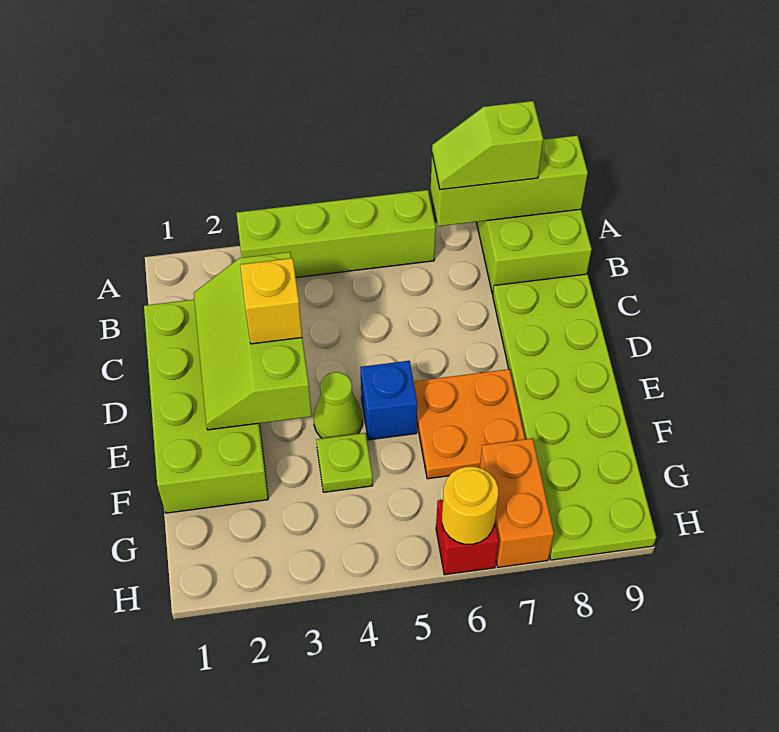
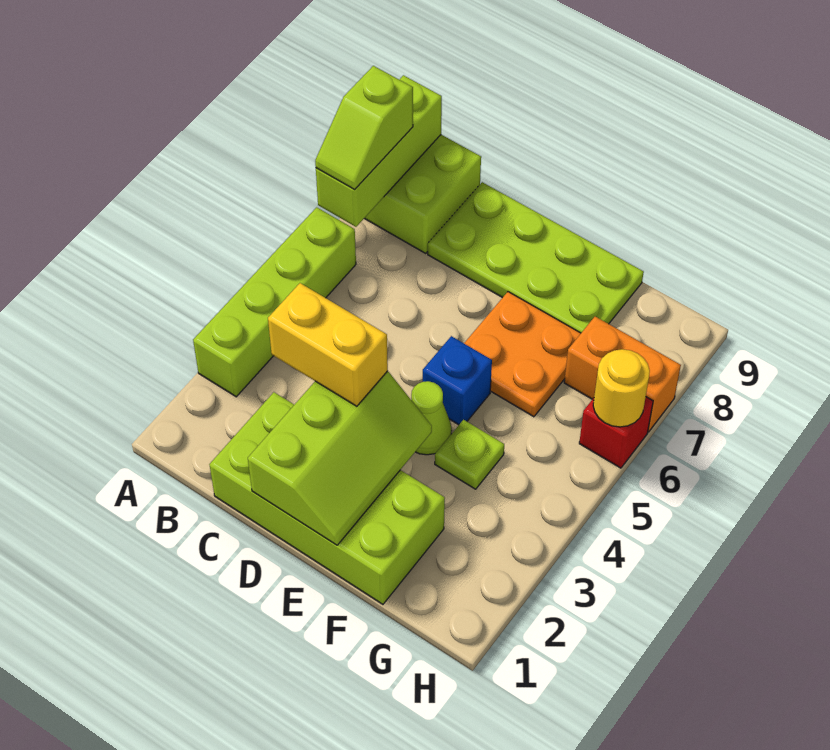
lime slope C2:E3 level 2 top 3 -> lime slope D1:E3 level 2 top D
lime plate C8:H9 level 1 -> lime plate C8:F9 level 1
yellow brick D3 level 3 -> yellow brick C3:D3 level 3

